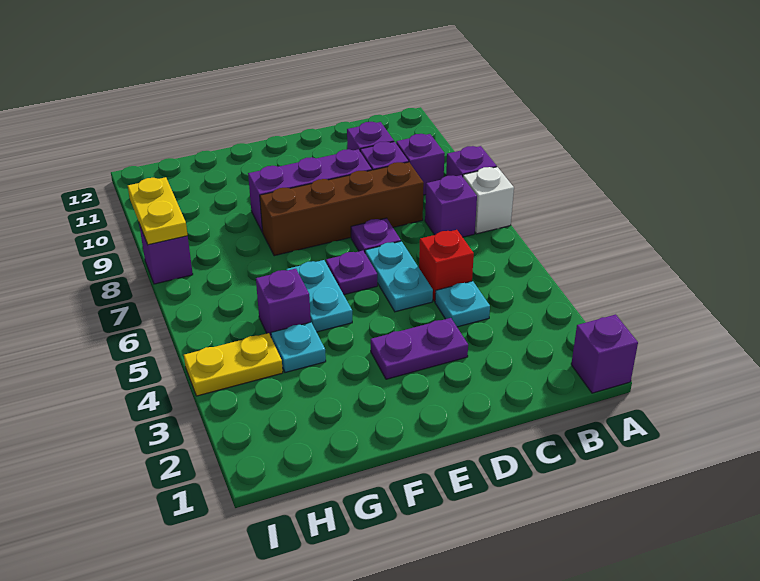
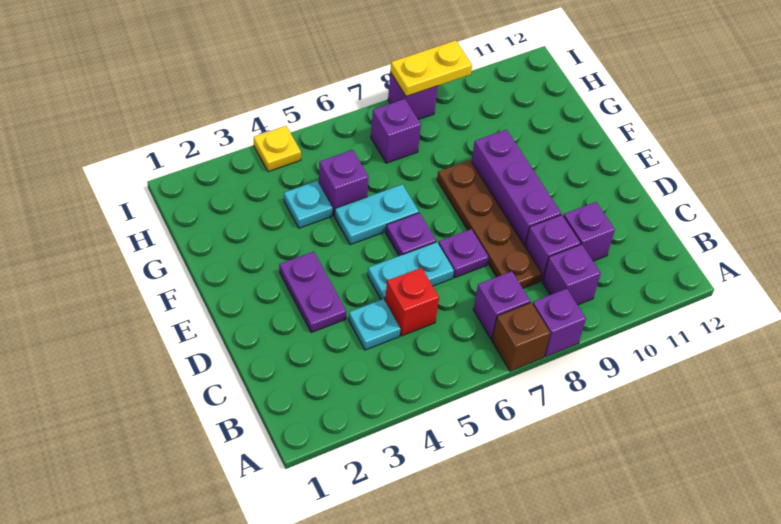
purple brick A1 level 1 -> purple brick H7 level 1
white brick A7 level 1 -> brown brick A7 level 1
brown brick C8:F8 level 1 -> brown plate C8:F8 level 1
yellow plate H4:I4 level 1 -> yellow plate I4 level 1

